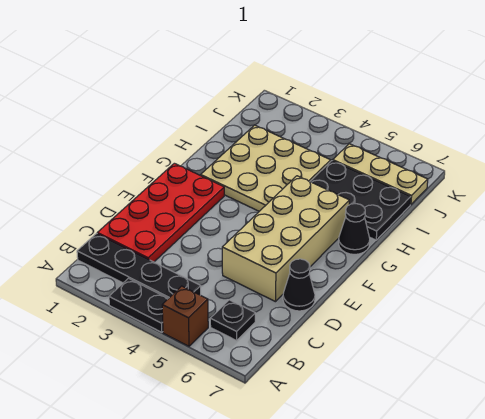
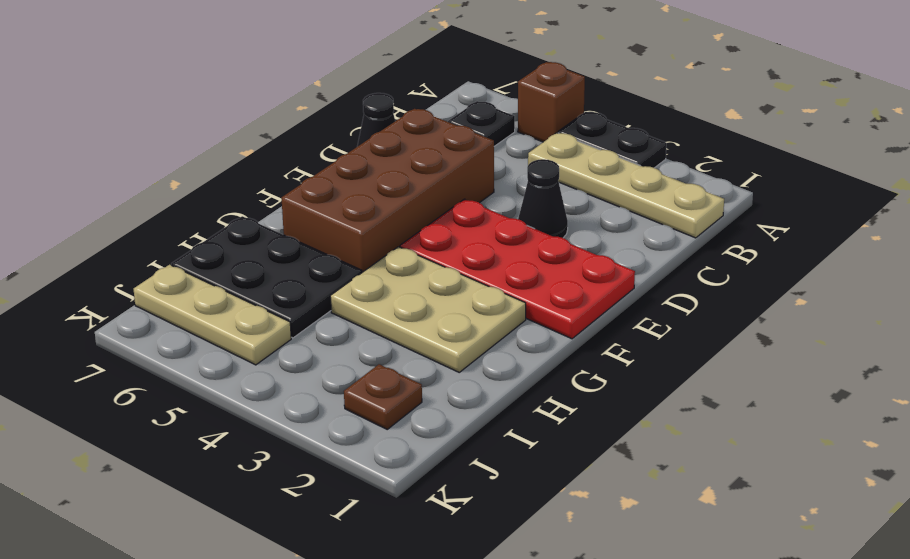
black plate B1:B4 level 1 -> tan plate B1:B4 level 1
red plate C1:F2 level 1 -> red plate E1:F4 level 1
tan brick D5:G6 level 1 -> brown brick D5:G6 level 1
tan plate G2:I4 level 1 -> tan plate G2:H4 level 1
black cone G7 level 1 -> black cone D3 level 1
none -> brown plate J2 level 1

